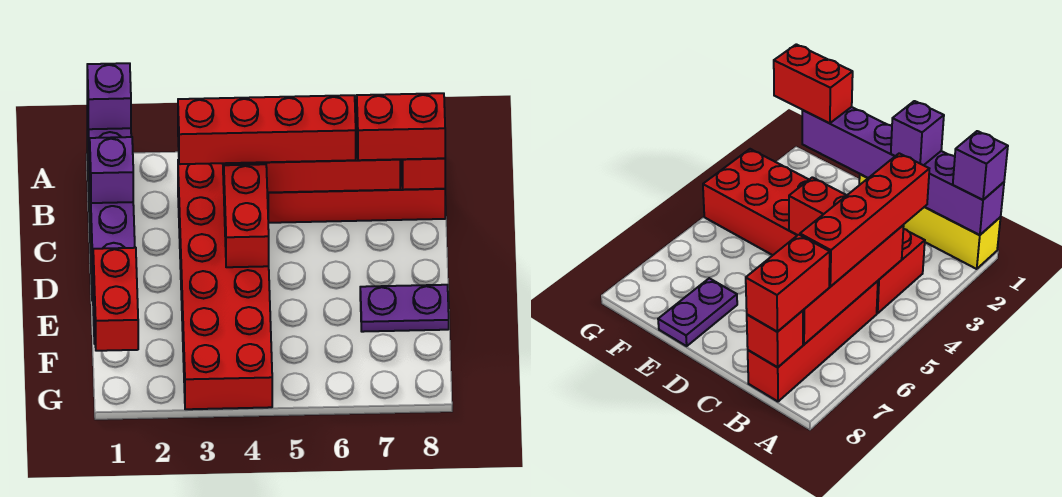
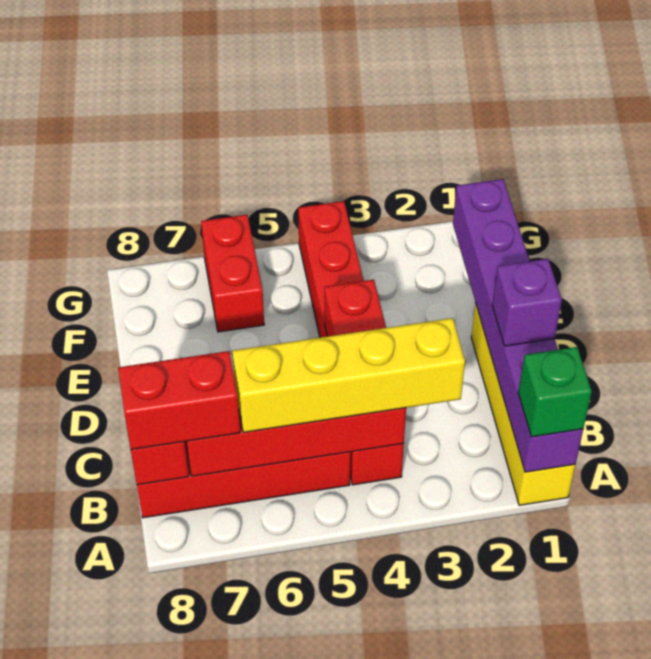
purple brick A1 level 3 -> green brick A1 level 3
red brick B3:G4 level 1 -> red brick B4:G4 level 1
red brick B3:B6 level 3 -> yellow brick B3:B6 level 3
purple plate E7:E8 level 1 -> none
red brick F1:G1 level 3 -> red brick F6:G6 level 1

